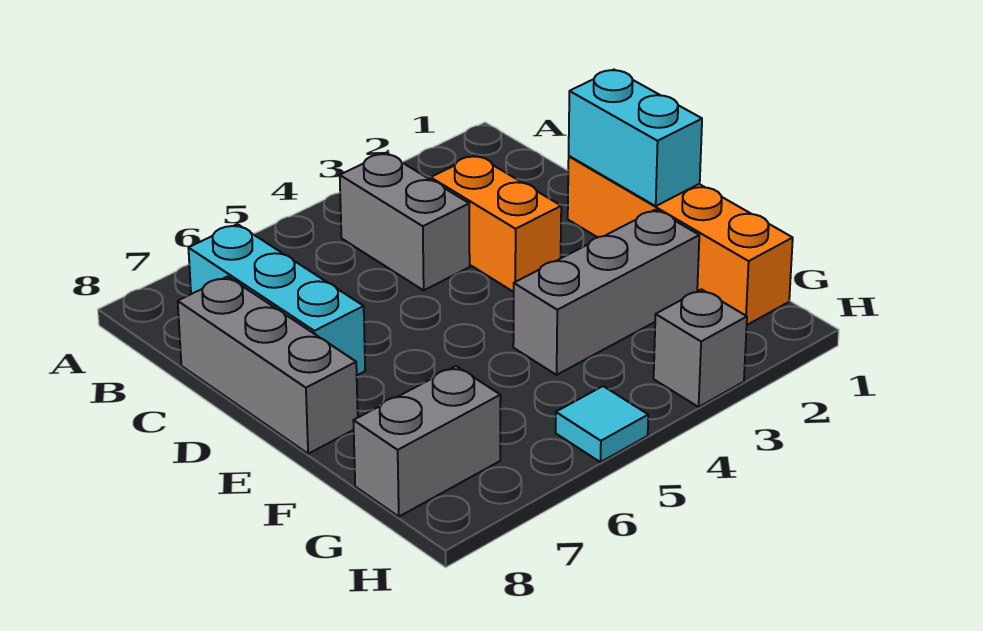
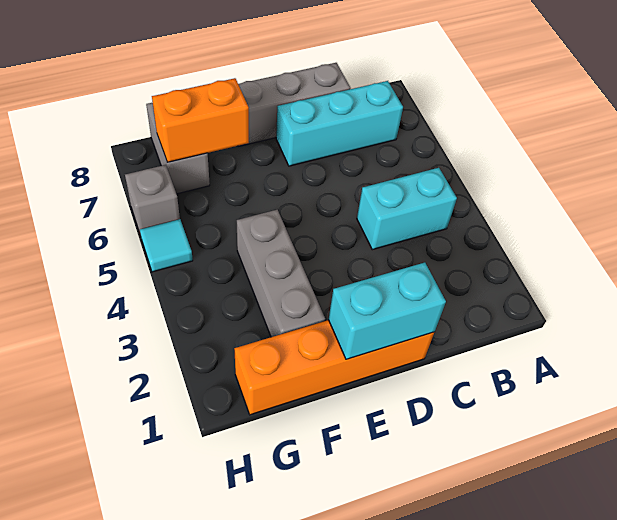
grey brick B4:C4 level 1 -> cyan brick B4:C4 level 1
orange brick C3:D3 level 1 -> orange brick F7:G7 level 2
grey brick H3 level 1 -> grey brick H6 level 1

